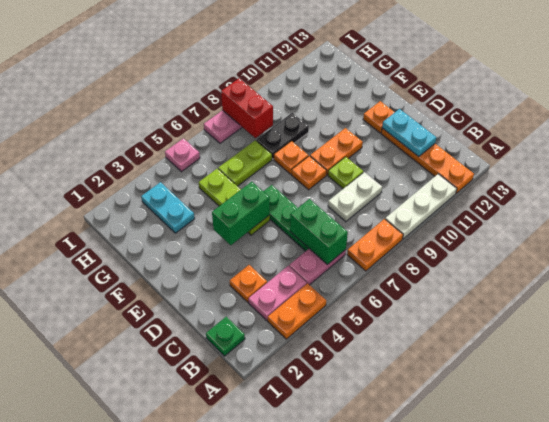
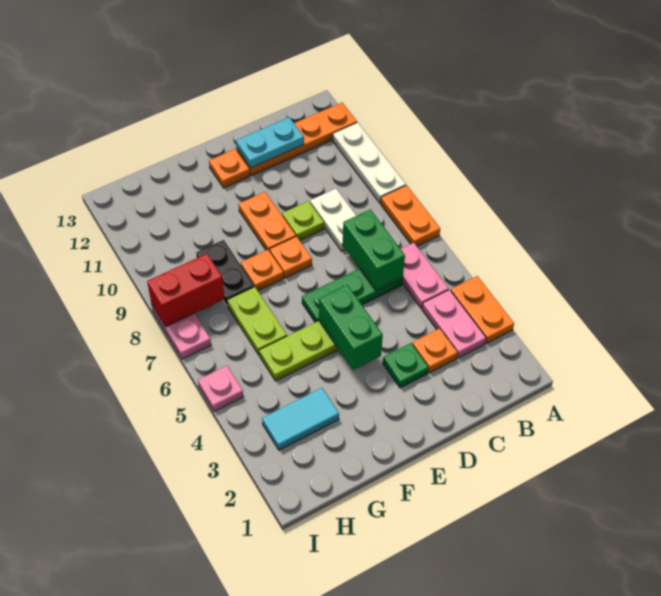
green plate B1 level 1 -> green plate D3 level 1
green brick B6:C6 level 2 -> green brick C6:C7 level 2
cyan plate G3:H3 level 1 -> cyan tile G3:H3 level 1

